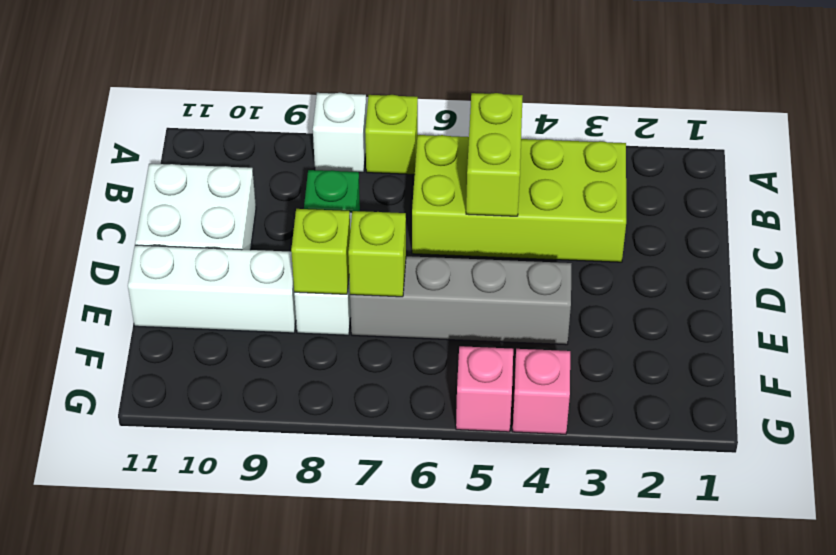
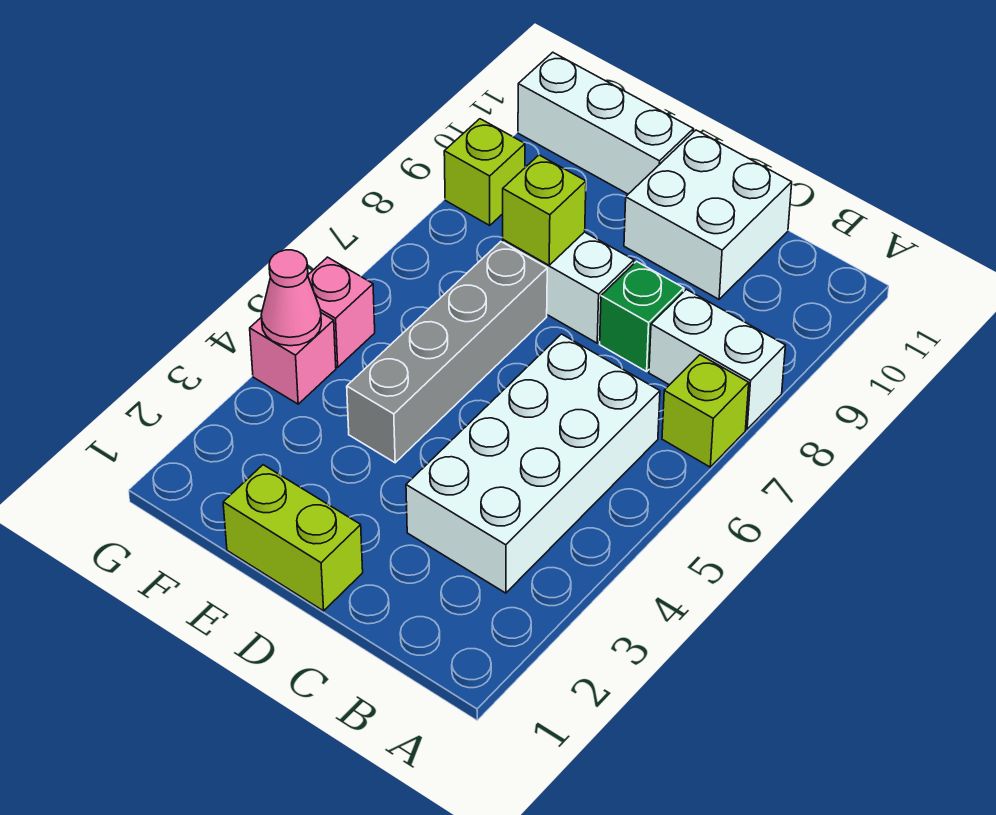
white brick A8 level 1 -> white brick A8:B8 level 1
lime brick B3:C6 level 1 -> white brick B3:C6 level 1
lime brick B5:C5 level 2 -> lime brick D1:E1 level 1
lime brick E7 level 2 -> lime brick G9 level 1
white brick E9:E11 level 1 -> white brick E11:G11 level 1
none -> pink cone G4 level 2

